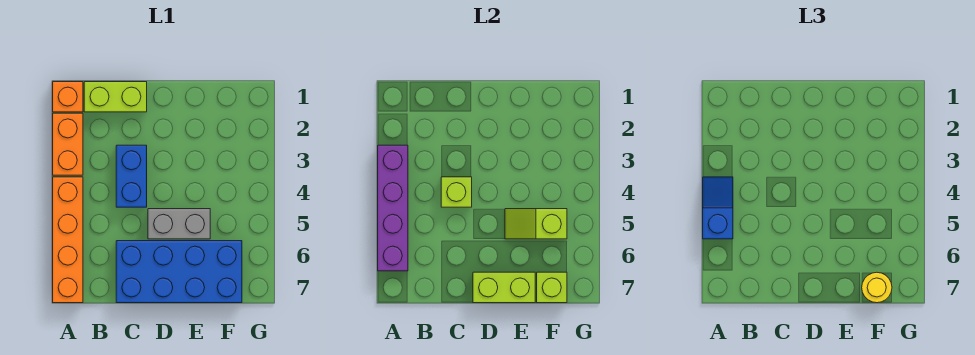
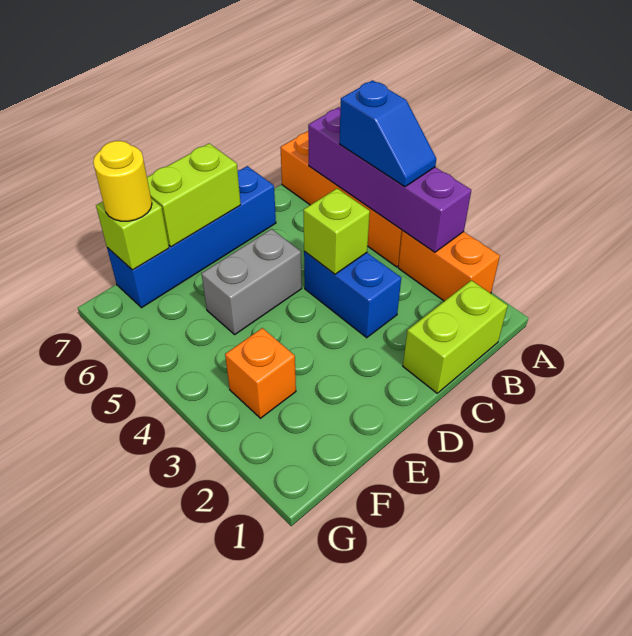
orange brick A1 level 1 -> orange brick F3 level 1
blue brick C6:F7 level 1 -> blue brick C7:F7 level 1
lime slope E5:F5 level 2 top F -> none

